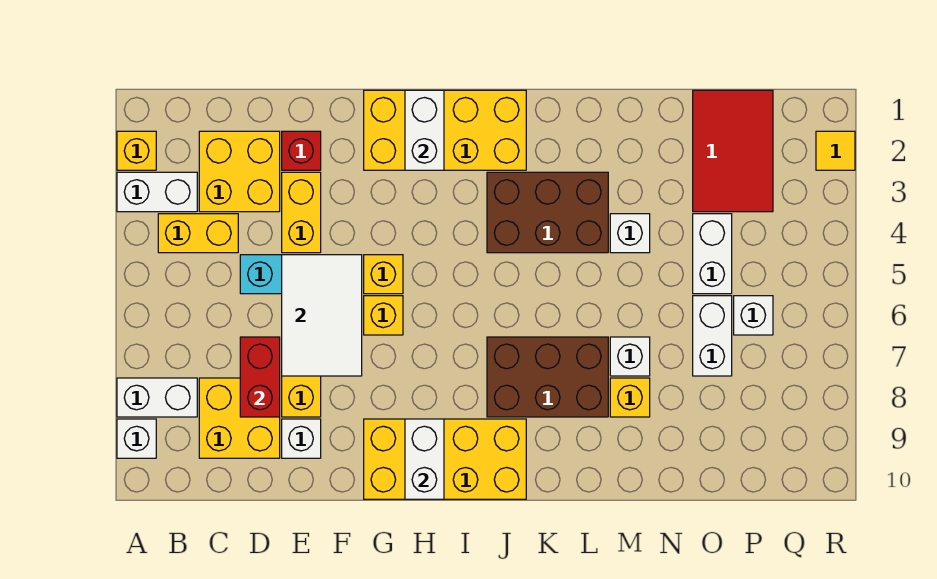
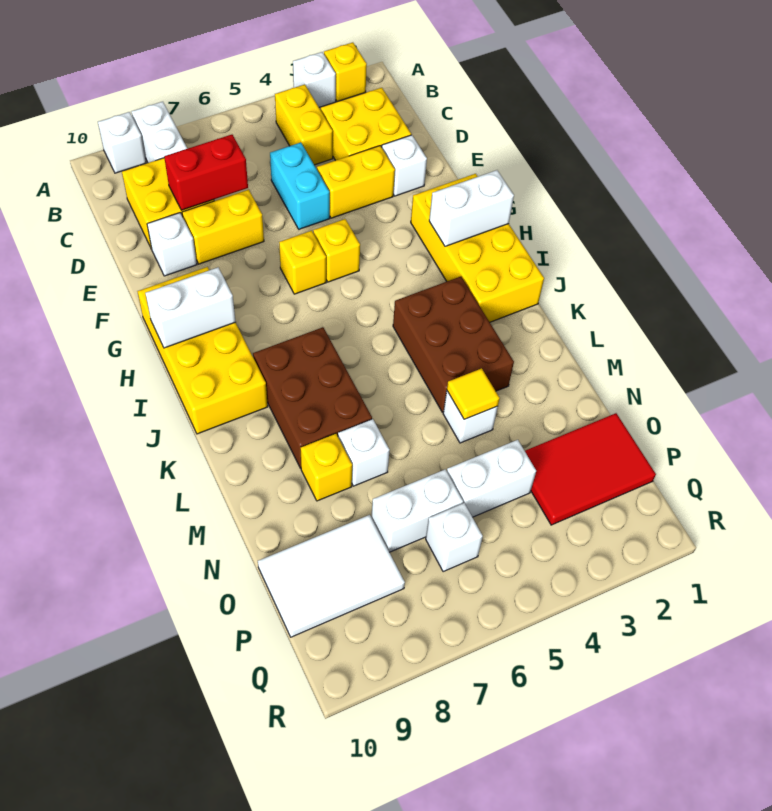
white brick A3:B3 level 1 -> white brick A3 level 1
red brick E2 level 1 -> white brick E2 level 1
white tile E5:F7 level 2 -> white tile O8:P10 level 1
yellow tile R2 level 1 -> yellow tile M4 level 2

